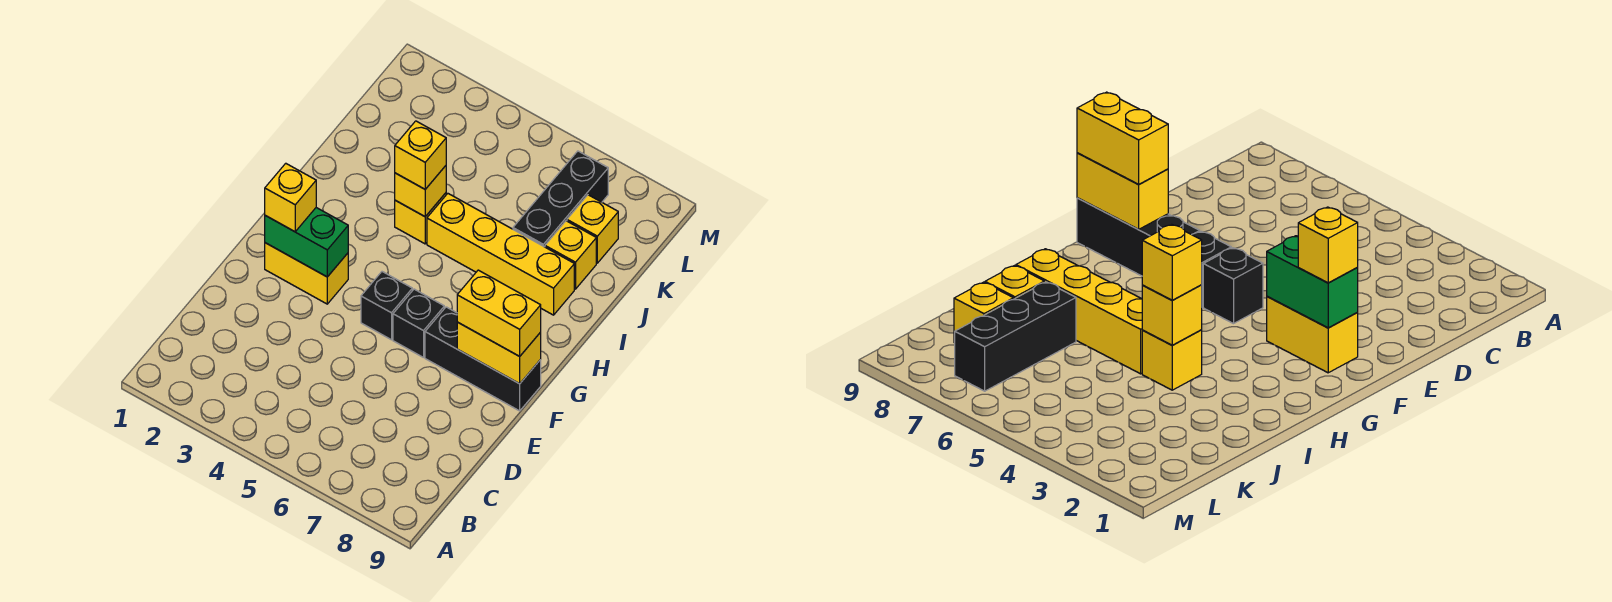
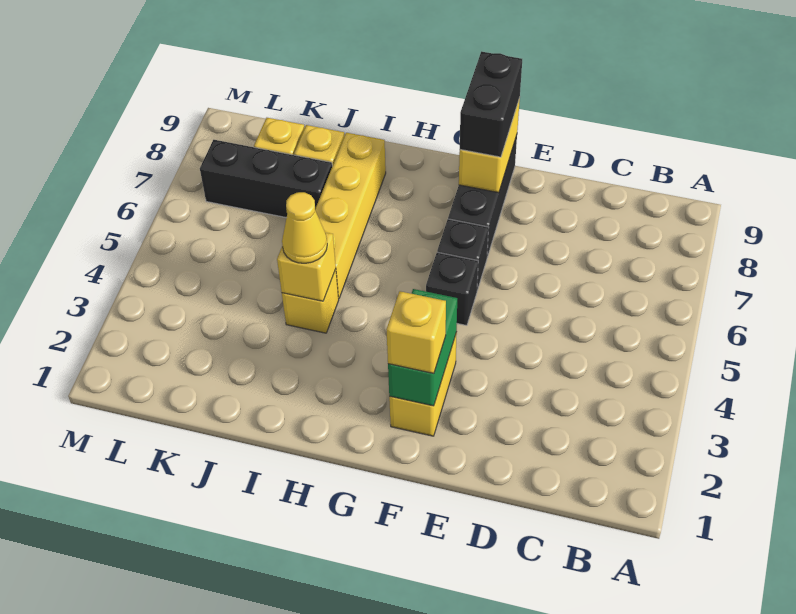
yellow brick F8:F9 level 3 -> black brick F8:F9 level 3
yellow brick I4 level 3 -> yellow cone I4 level 3

